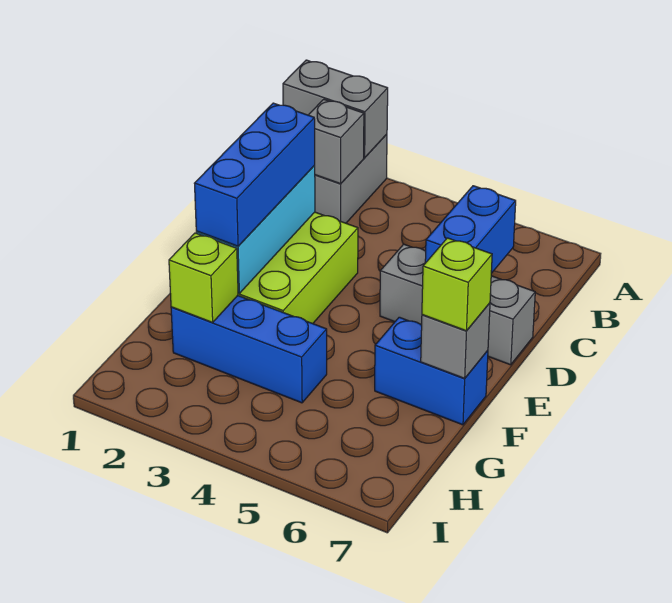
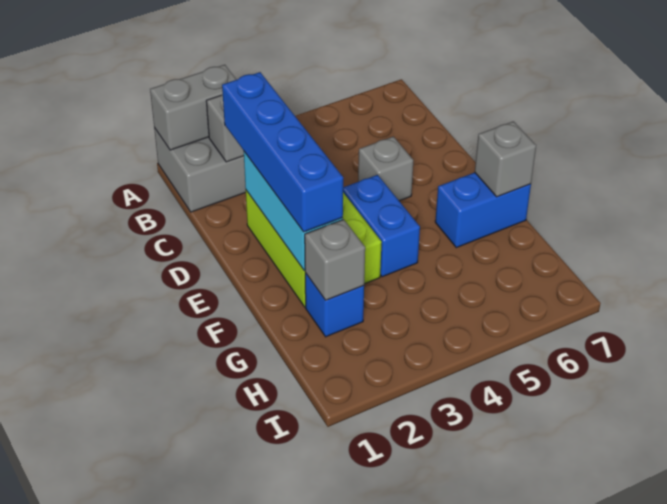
blue brick C6:D6 level 2 -> blue brick E4:F4 level 1
blue brick D2:F2 level 3 -> blue brick C2:F2 level 3
grey brick D5:D7 level 1 -> grey brick D5 level 1
lime brick F7 level 3 -> none
blue brick G2:G4 level 1 -> blue brick G2 level 1
lime brick G2 level 2 -> grey brick G2 level 2

